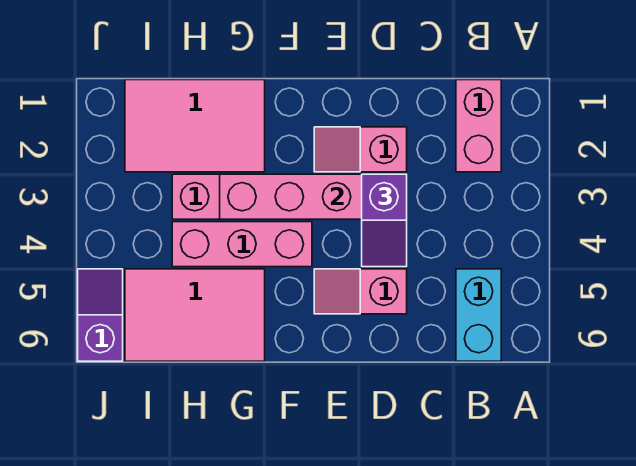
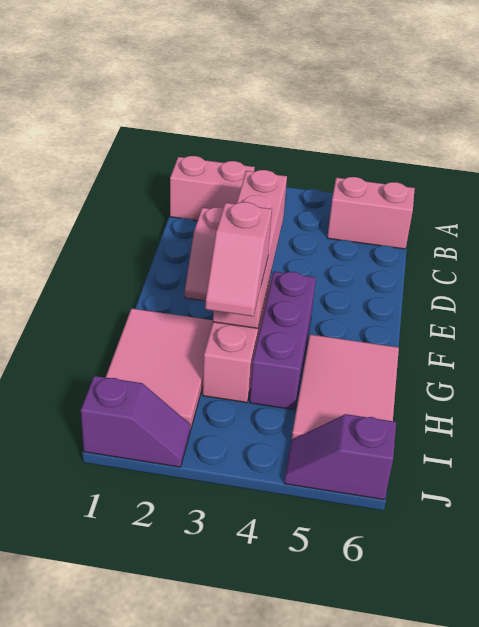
cyan brick B5:B6 level 1 -> pink brick B5:B6 level 1
purple slope D3:D4 level 3 top 3 -> purple slope J1:J2 level 1 top 1
pink slope D5:E5 level 1 top D -> pink slope G3:H3 level 3 top G
pink brick F4:H4 level 1 -> purple brick F4:H4 level 1

